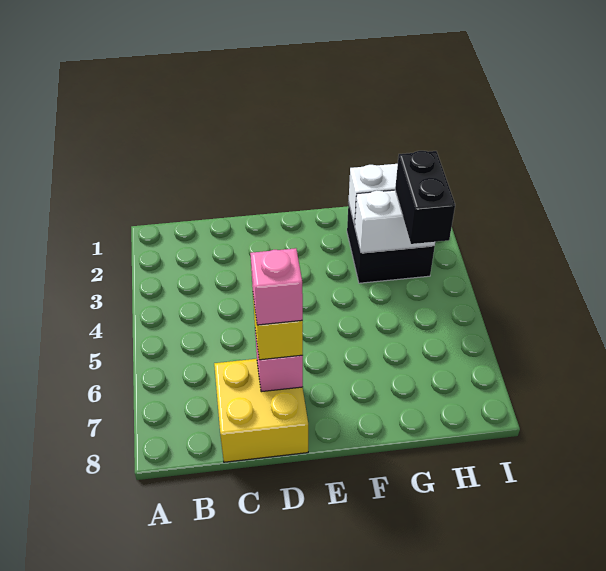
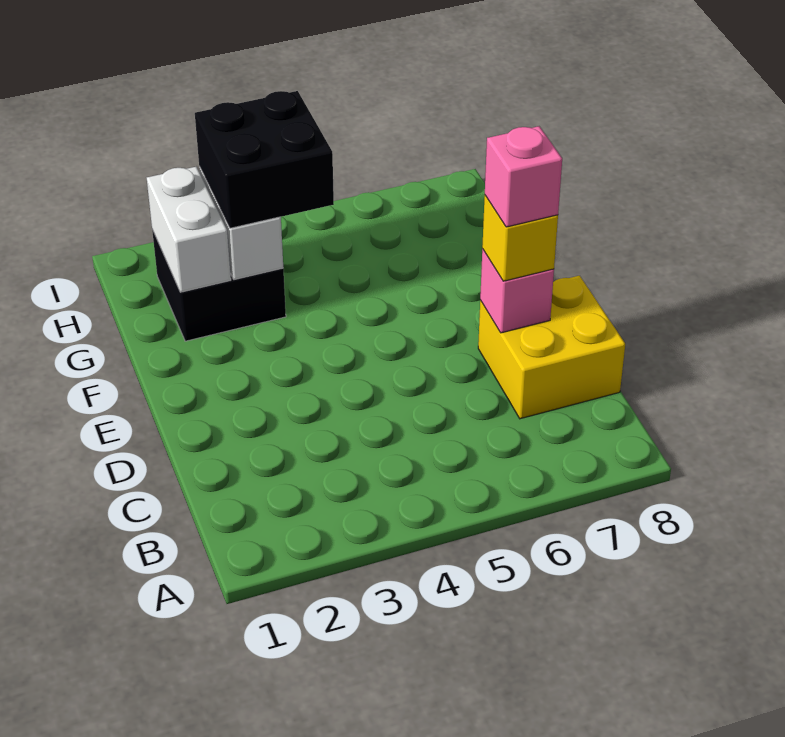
black brick H3:H4 level 3 -> black brick G3:H4 level 3

